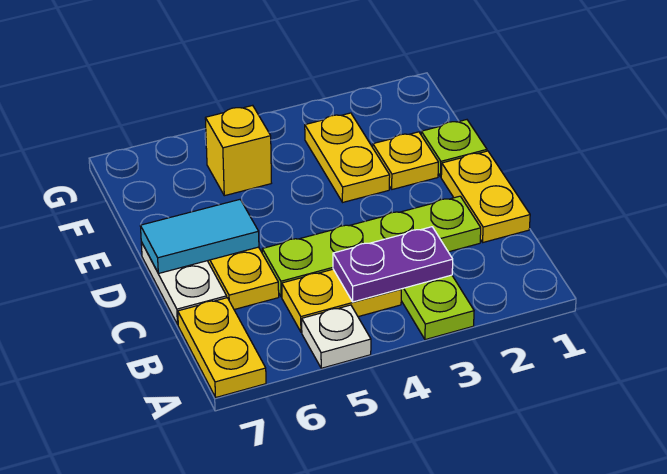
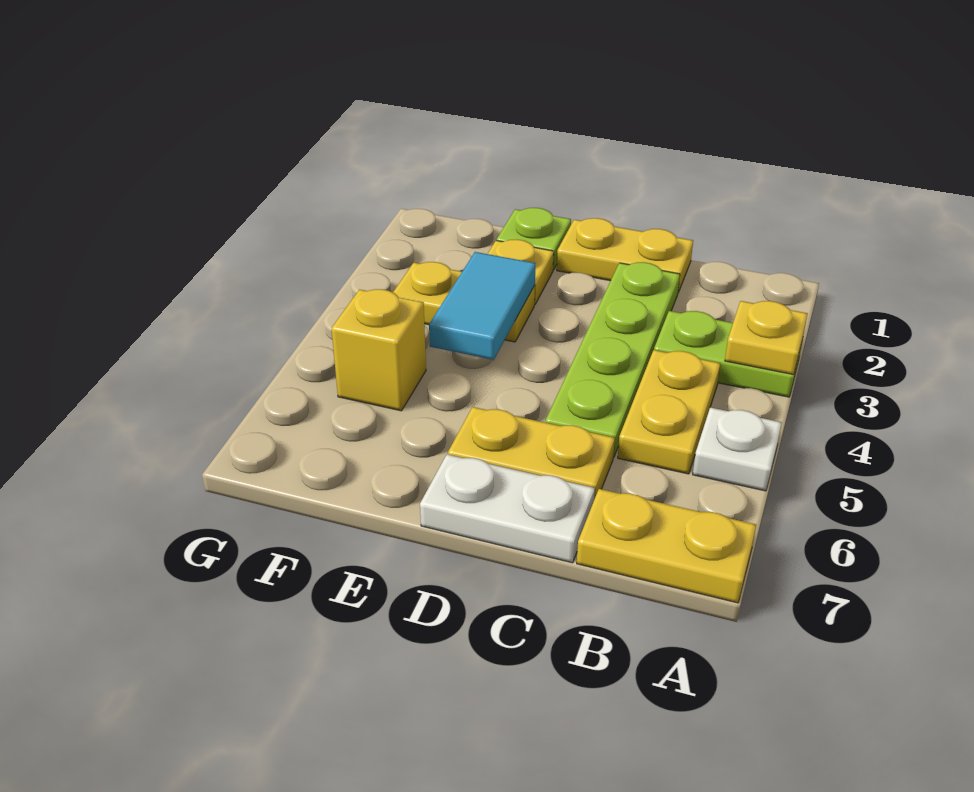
none -> yellow plate A3 level 2
purple plate B3:B4 level 2 -> none
cyan tile D6:D7 level 2 -> cyan tile E3:E4 level 2

